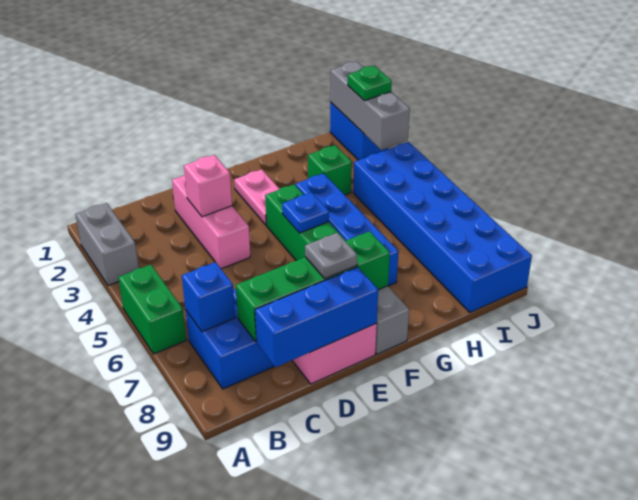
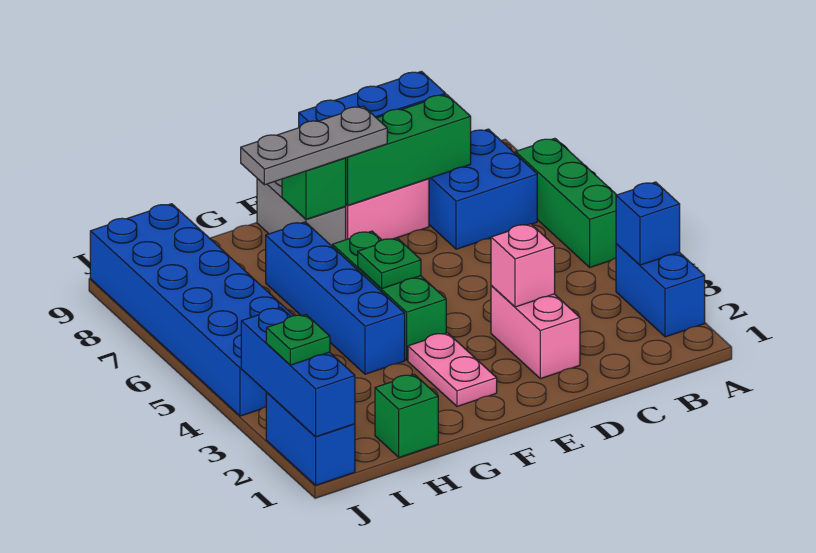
grey brick A2:A3 level 1 -> blue brick A2:A3 level 1
green brick A5:A6 level 1 -> green brick A5:A7 level 1
blue brick B7 level 2 -> blue brick A3 level 2
pink brick D2:D4 level 1 -> pink brick D2:D3 level 1
grey plate E8 level 3 -> grey plate E8:G8 level 3
blue plate F5 level 2 -> green plate F5 level 2
green brick H3 level 1 -> green brick H1 level 1
grey brick J1:J3 level 2 -> blue brick J1:J3 level 2

